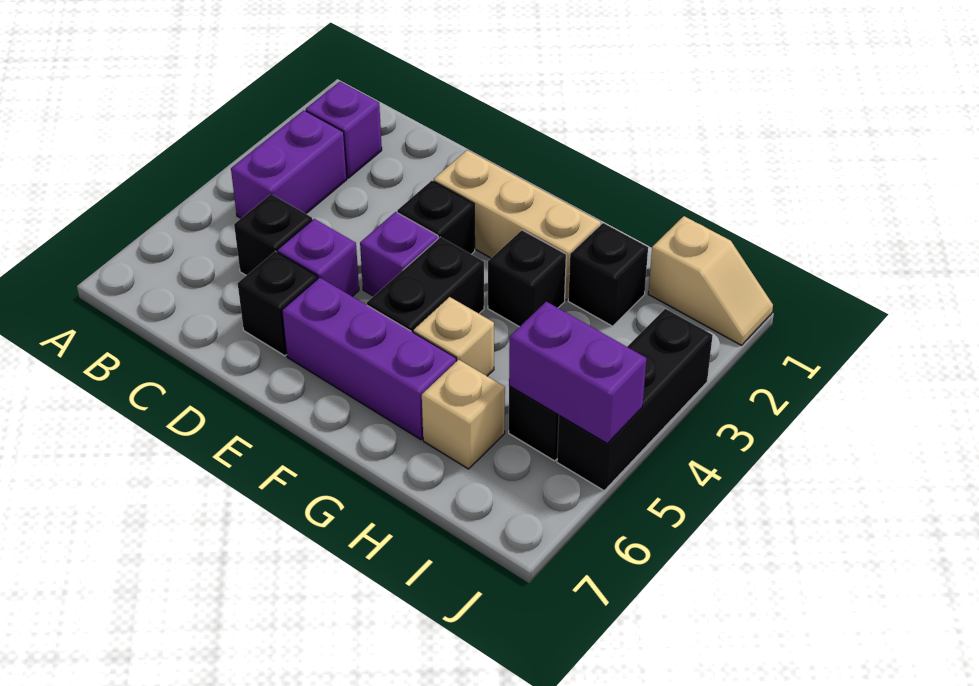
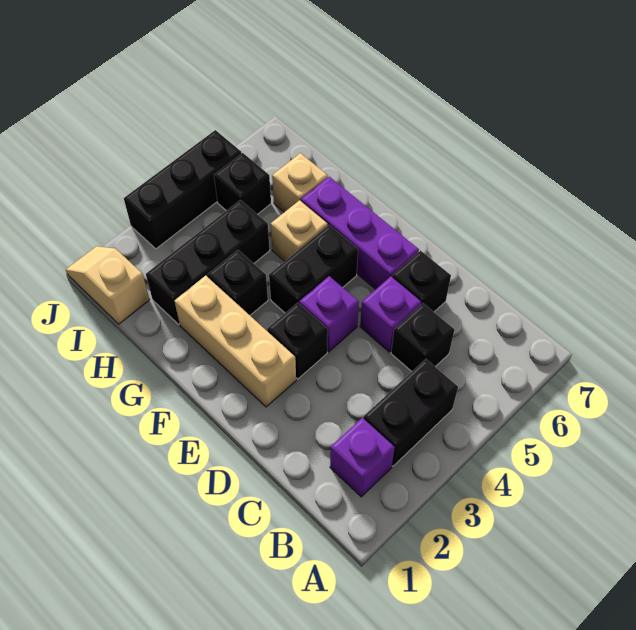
purple brick B3:B4 level 1 -> black brick B3:B4 level 1
black brick H2 level 1 -> black brick H2:H4 level 1
purple brick I5:J5 level 2 -> none

